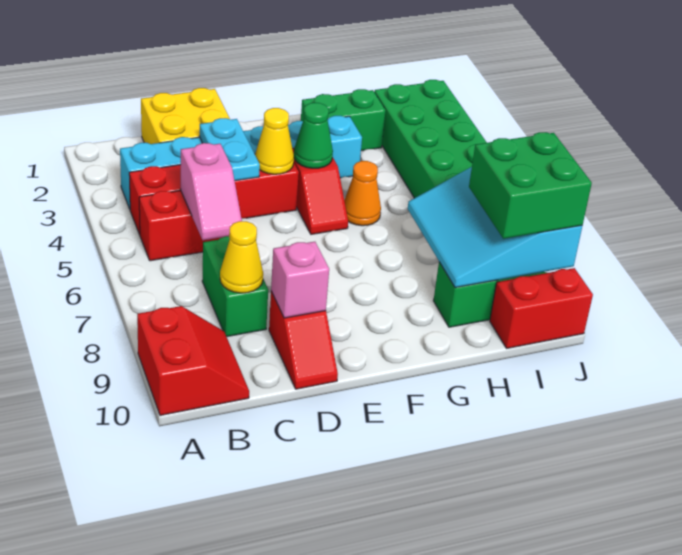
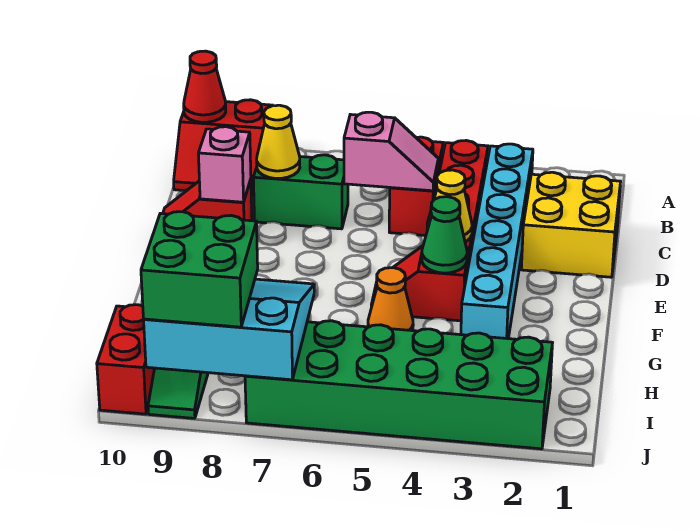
none -> red cone A10 level 2
pink slope C5:C6 level 2 top 5 -> pink slope C5:C6 level 2 top 6
cyan plate D3:D4 level 2 -> none
green brick G2:H2 level 1 -> none

